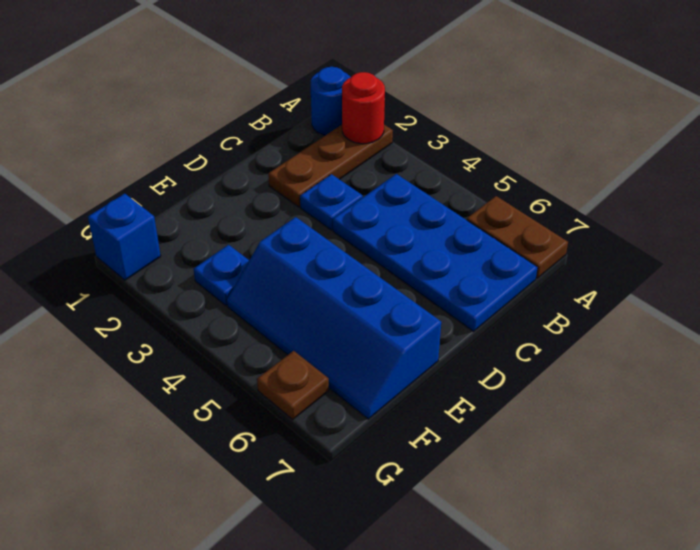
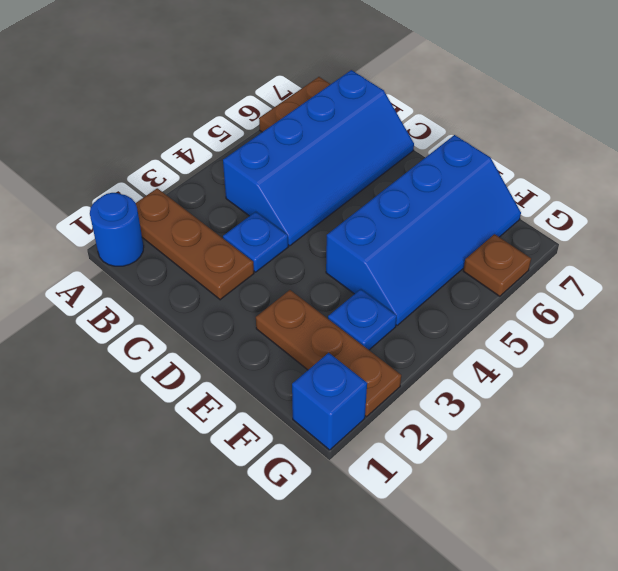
red round brick A2 level 2 -> none
blue plate B4:C7 level 1 -> blue slope B4:C7 level 1 top B
none -> brown plate E2:G2 level 1

